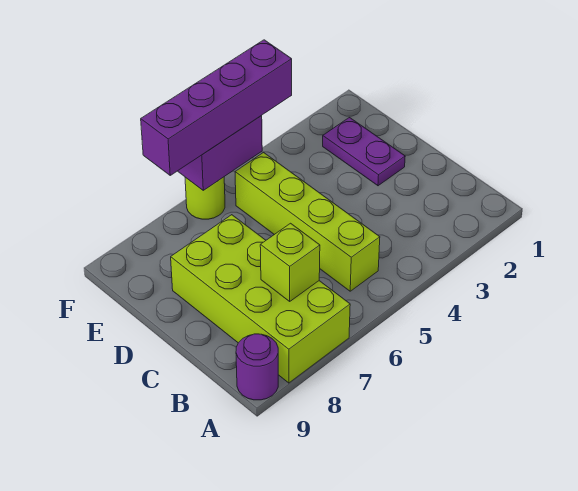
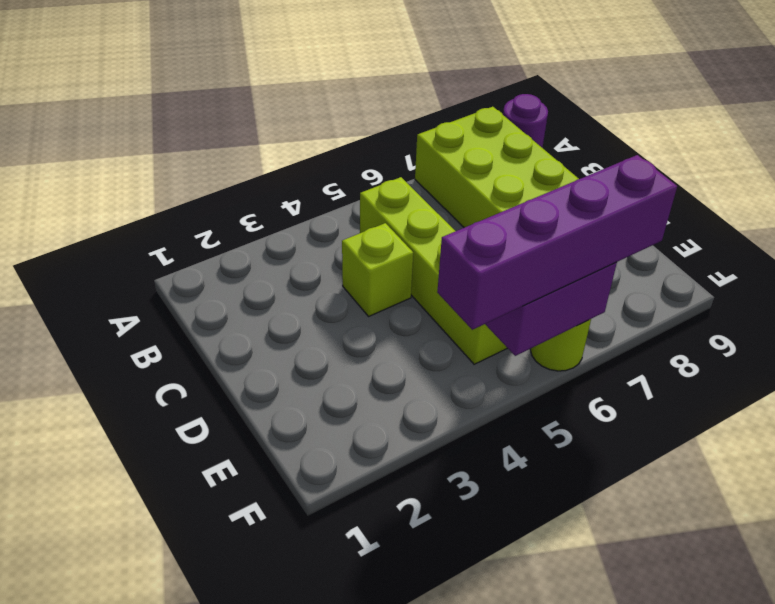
lime brick B7 level 2 -> lime brick C4 level 1
purple plate D2:E2 level 1 -> none

